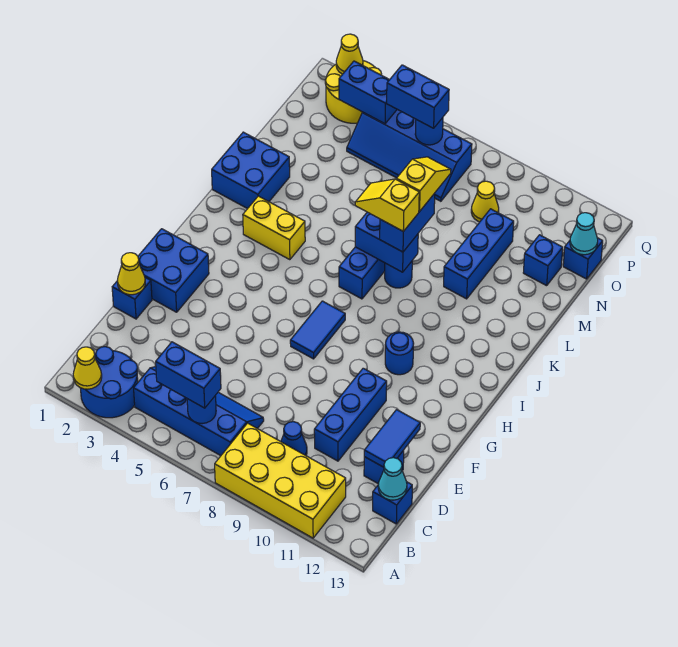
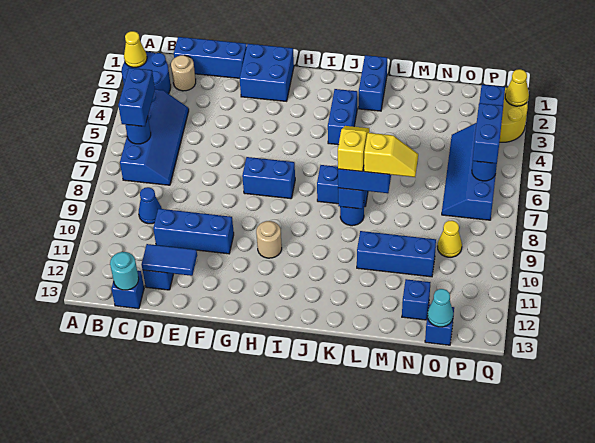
yellow brick A8:B11 level 1 -> none
none -> tan round brick C2 level 1
cyan cone C13 level 2 -> cyan round brick C13 level 2
blue brick E1 level 1 -> blue brick C1:E1 level 1
yellow cone E1 level 2 -> none
blue tile G7:H7 level 1 -> blue brick G7:H7 level 1
blue round brick H10 level 1 -> tan round brick H10 level 1
yellow brick J3:J4 level 1 -> blue brick J3:J4 level 1
blue brick K1:L2 level 1 -> blue brick K1:K2 level 1

